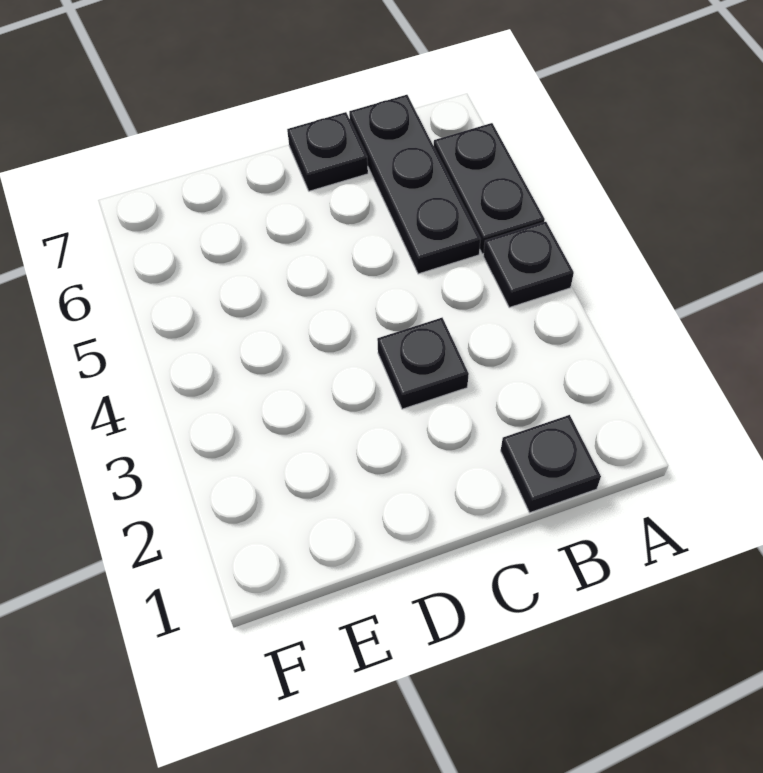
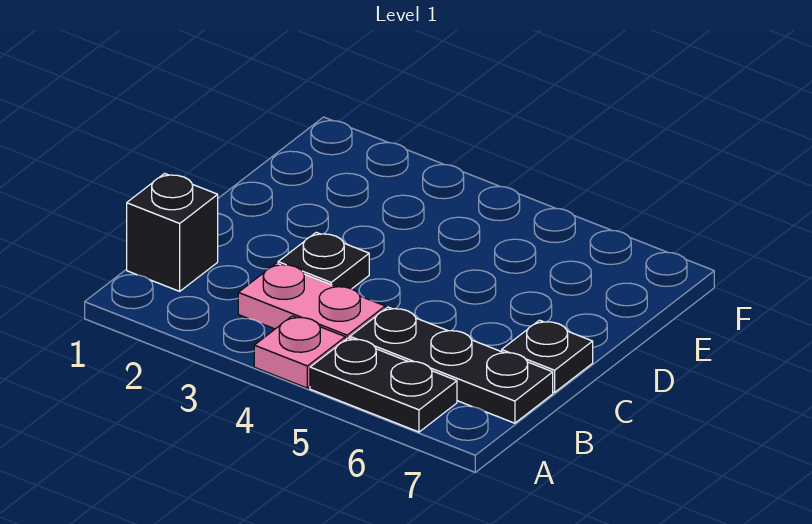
black plate A4 level 1 -> pink plate A4 level 1
black plate B1 level 1 -> black brick B1 level 1
none -> pink plate B3:B4 level 1

